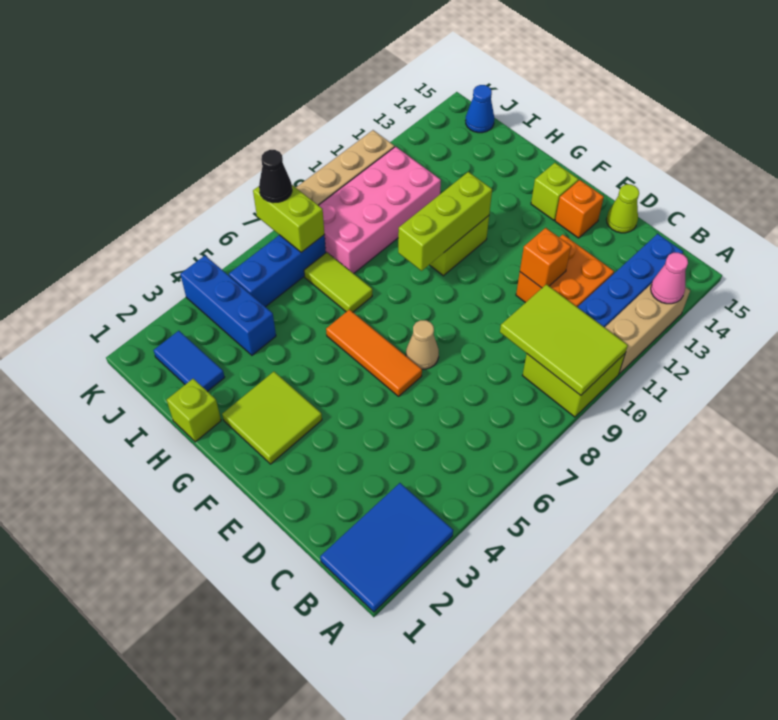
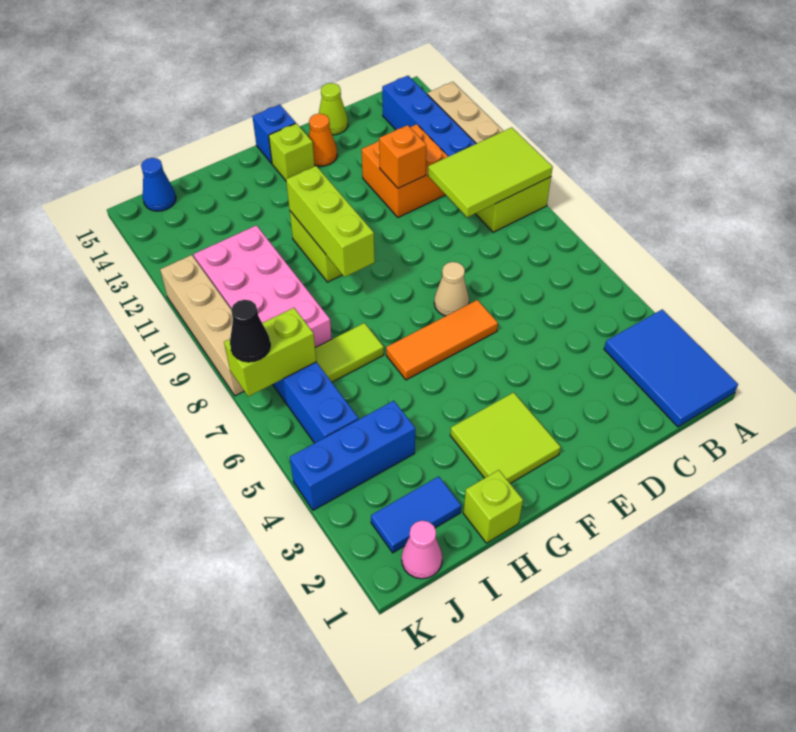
pink cone A13 level 2 -> pink cone J1 level 1
orange brick E14 level 1 -> orange cone E14 level 1
none -> blue brick F15 level 1

